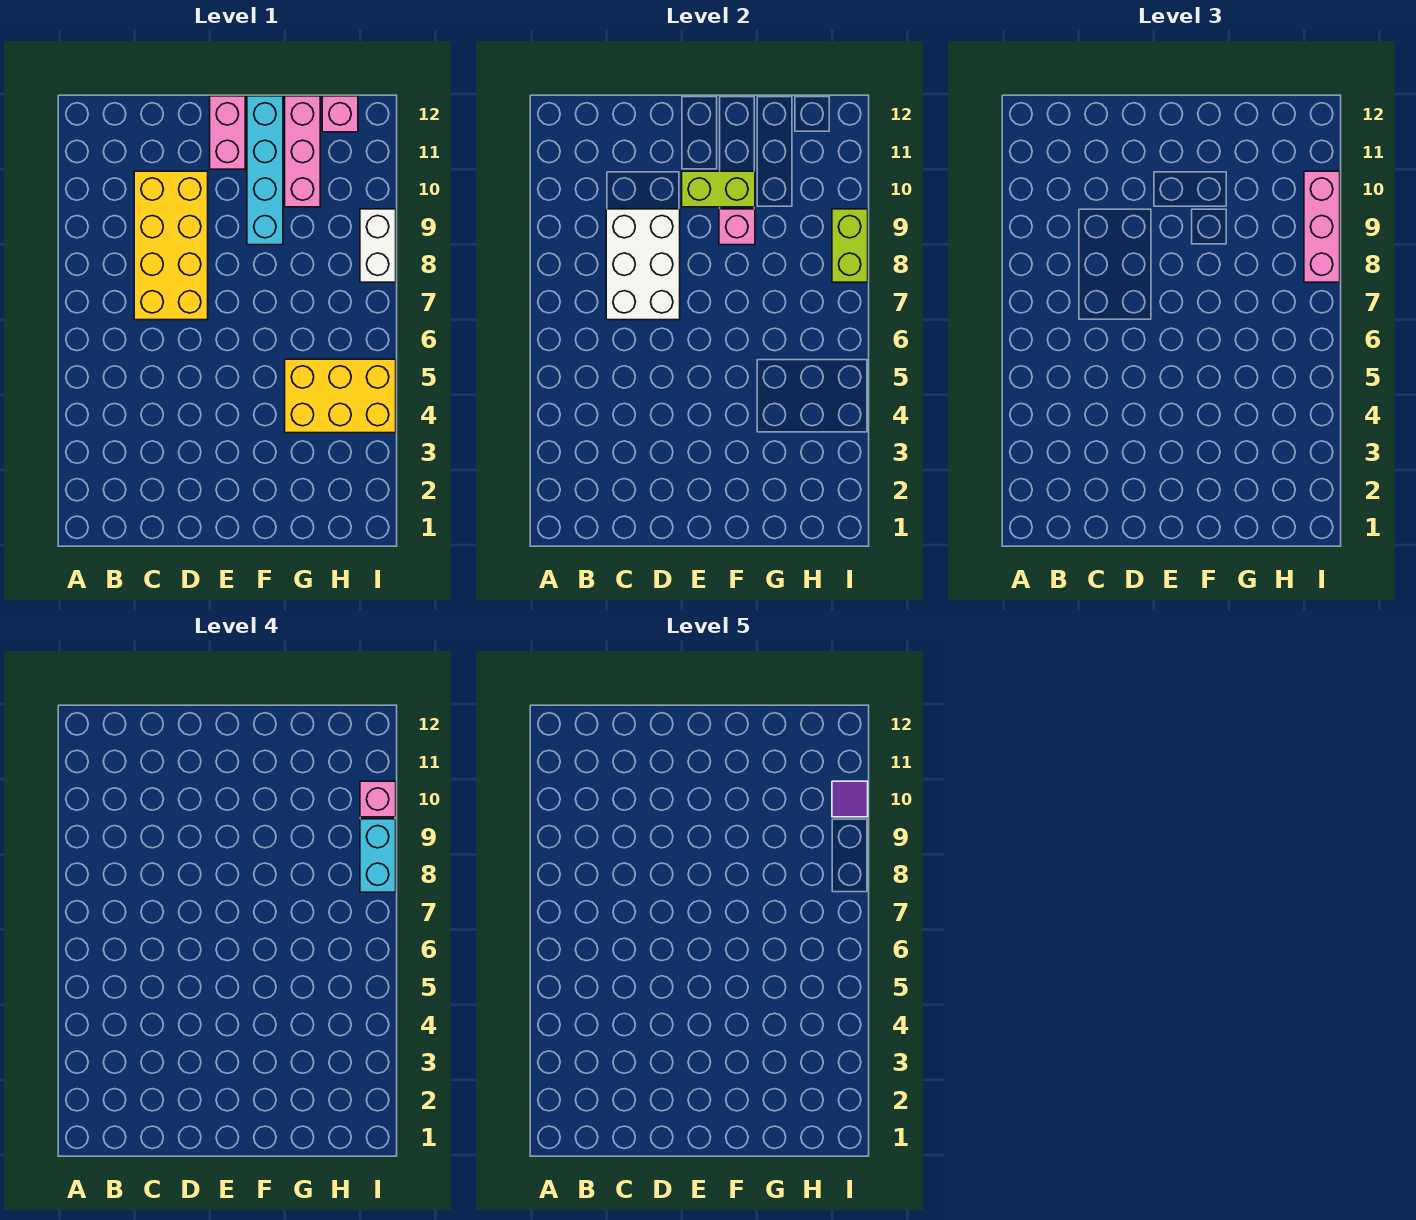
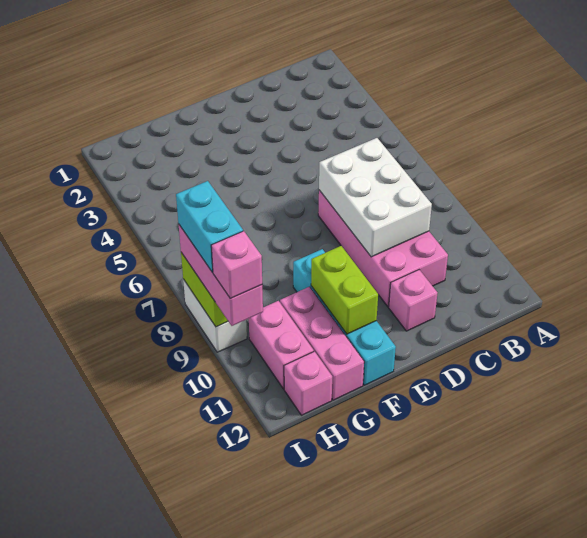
yellow brick C7:D10 level 1 -> pink brick C7:D10 level 1
lime brick E10:F10 level 2 -> lime brick F10:F11 level 2
pink brick E11:E12 level 1 -> pink brick H10:H11 level 1
pink brick F9 level 2 -> pink brick D11 level 1
yellow brick G4:I5 level 1 -> none
purple tile I10 level 5 -> none

